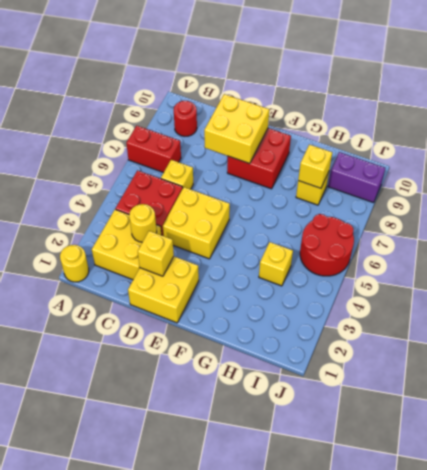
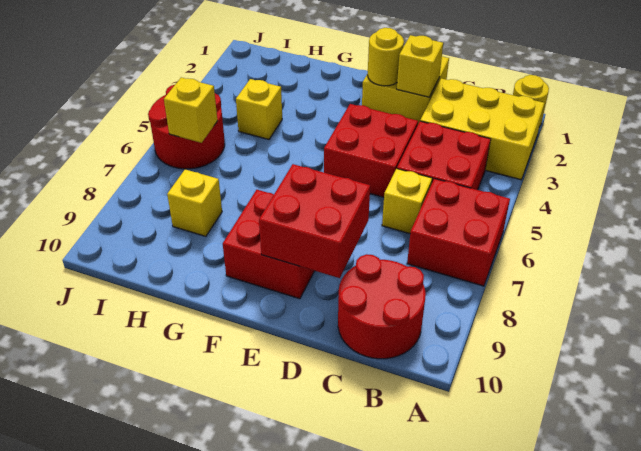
red brick A7:B7 level 1 -> red brick A6:B7 level 1
yellow brick B2:C3 level 1 -> yellow brick A2:C3 level 1
red round brick B9 level 1 -> red round brick B9:C10 level 1
yellow round brick C3 level 2 -> yellow round brick E2 level 2
yellow brick D4:E5 level 1 -> red brick D4:E5 level 1
yellow brick D8:E9 level 2 -> red brick D8:E9 level 2
yellow brick H8 level 2 -> yellow brick I6 level 2
purple brick I9:J9 level 1 -> none

